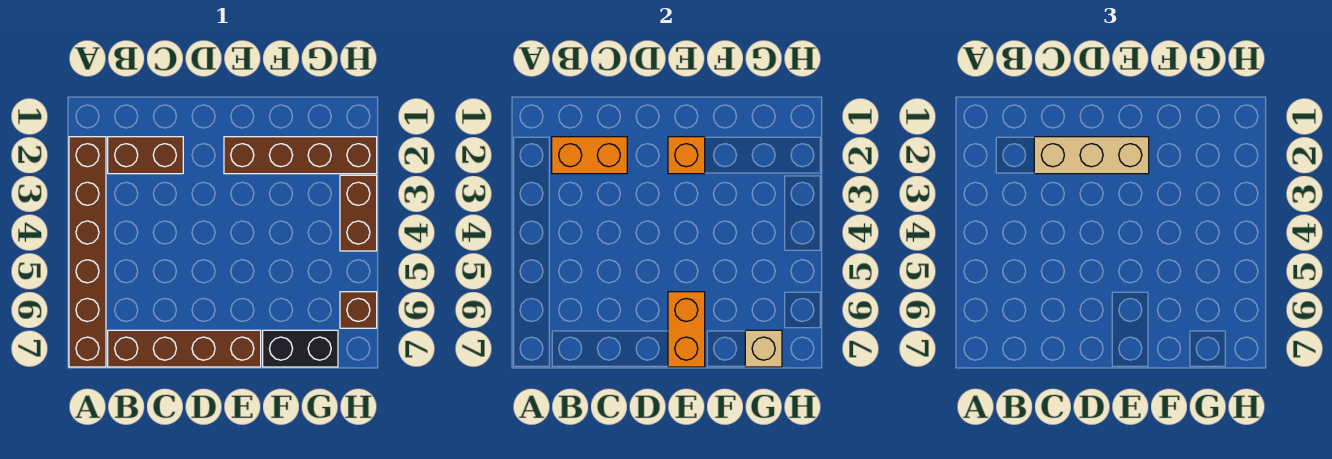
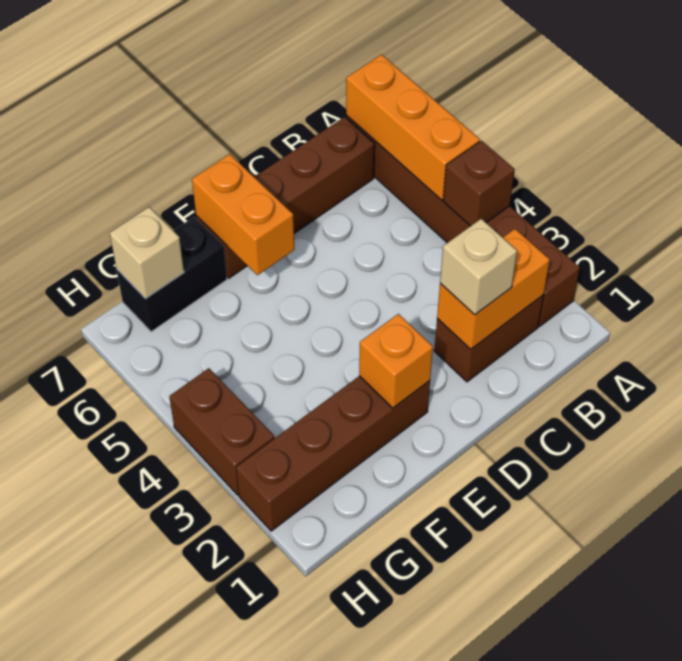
none -> orange brick A5:A7 level 2
tan brick C2:E2 level 3 -> tan brick C2 level 3
brown brick H6 level 1 -> brown brick A4 level 2

